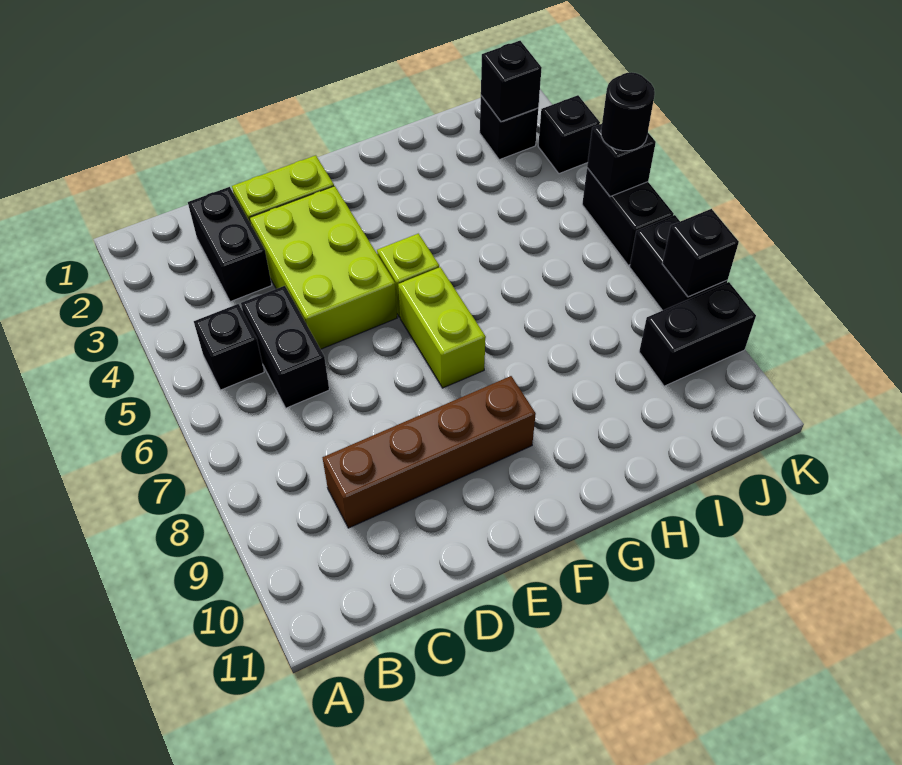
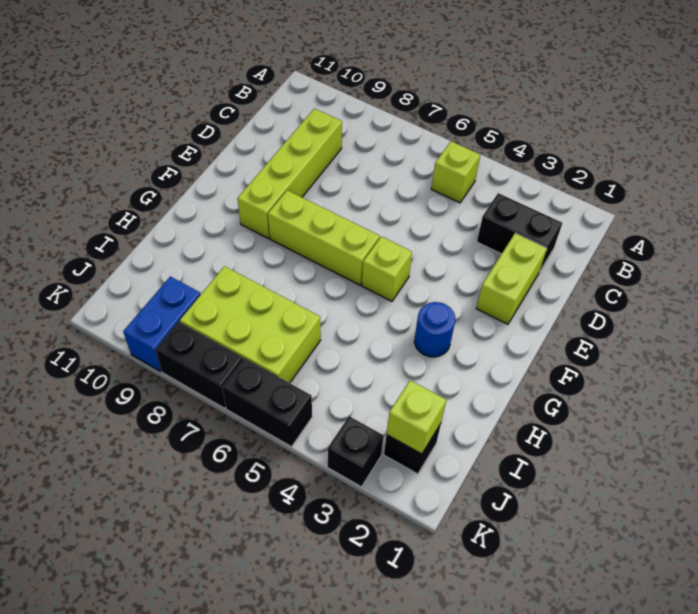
black brick B5 level 1 -> lime brick B5 level 1
black brick C5:C6 level 1 -> none
brown brick C9:F9 level 1 -> lime brick C9:F9 level 1
lime brick D3:E5 level 1 -> lime brick I6:J8 level 1
lime brick F6:F7 level 1 -> lime brick F6:F8 level 1
none -> blue round brick G3 level 1
black brick J2 level 2 -> lime brick J2 level 2
black brick J9:K9 level 1 -> blue brick J9:K9 level 1
black brick K5 level 2 -> none
black round brick K5 level 3 -> none
black brick K8 level 2 -> none

